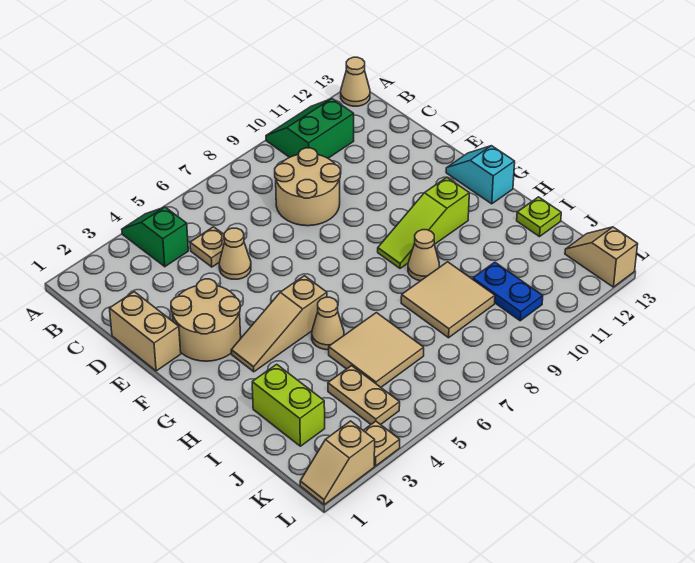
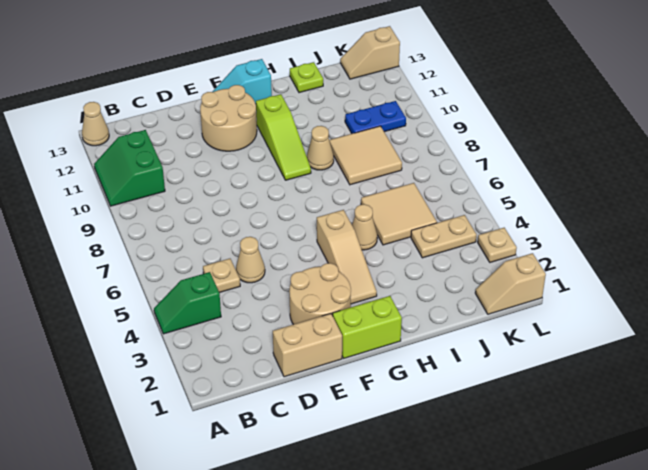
tan round brick C8:D9 level 1 -> tan round brick E11:F12 level 1
lime brick I2:J2 level 1 -> lime brick F1:G1 level 1
tan slope L1:L2 level 1 top 2 -> tan slope K1:L1 level 1 top L

